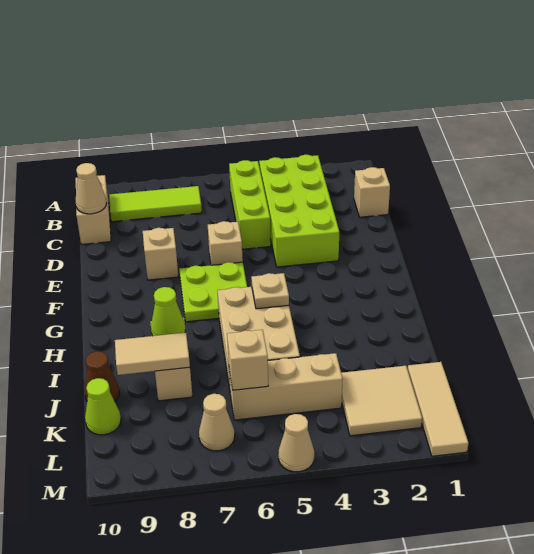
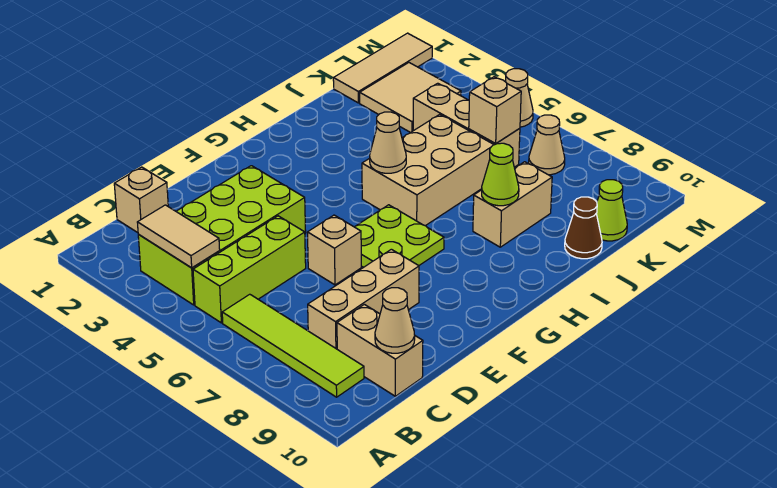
lime tile B7:B9 level 1 -> lime tile B6:B9 level 1
tan brick B10:C10 level 1 -> tan brick C9:C10 level 1
tan brick E8 level 1 -> tan brick C8:E8 level 1
tan plate H5 level 2 -> tan cone H5 level 2
tan tile J8:J9 level 2 -> tan tile B3:B4 level 2

